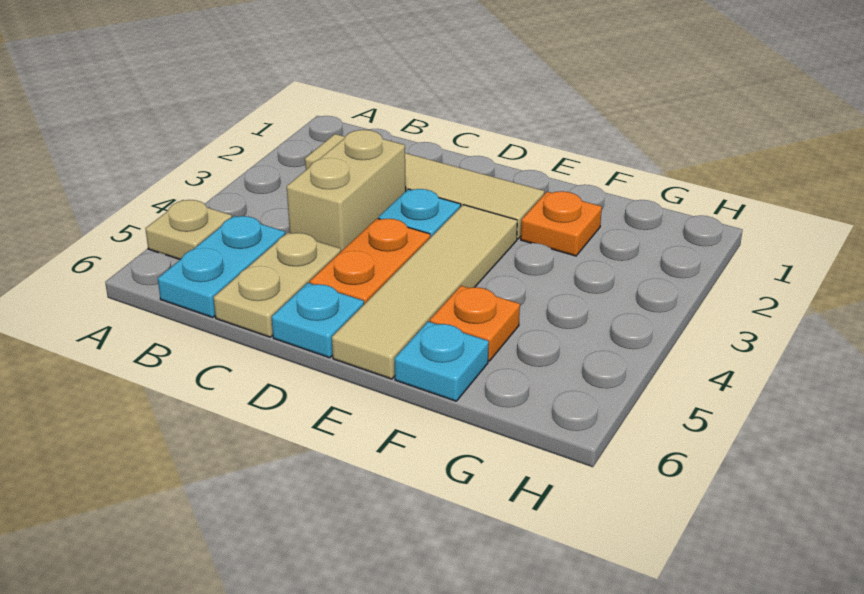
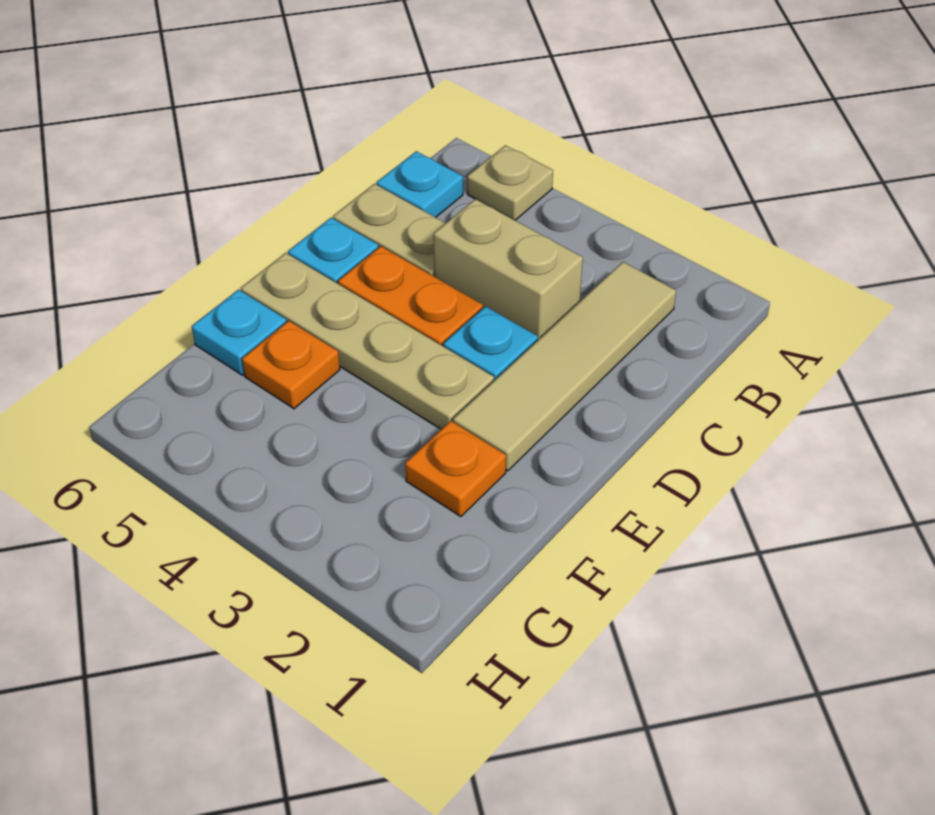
cyan plate B5:B6 level 1 -> cyan plate B6 level 1
tan tile E3:E6 level 1 -> tan plate E3:E6 level 1

